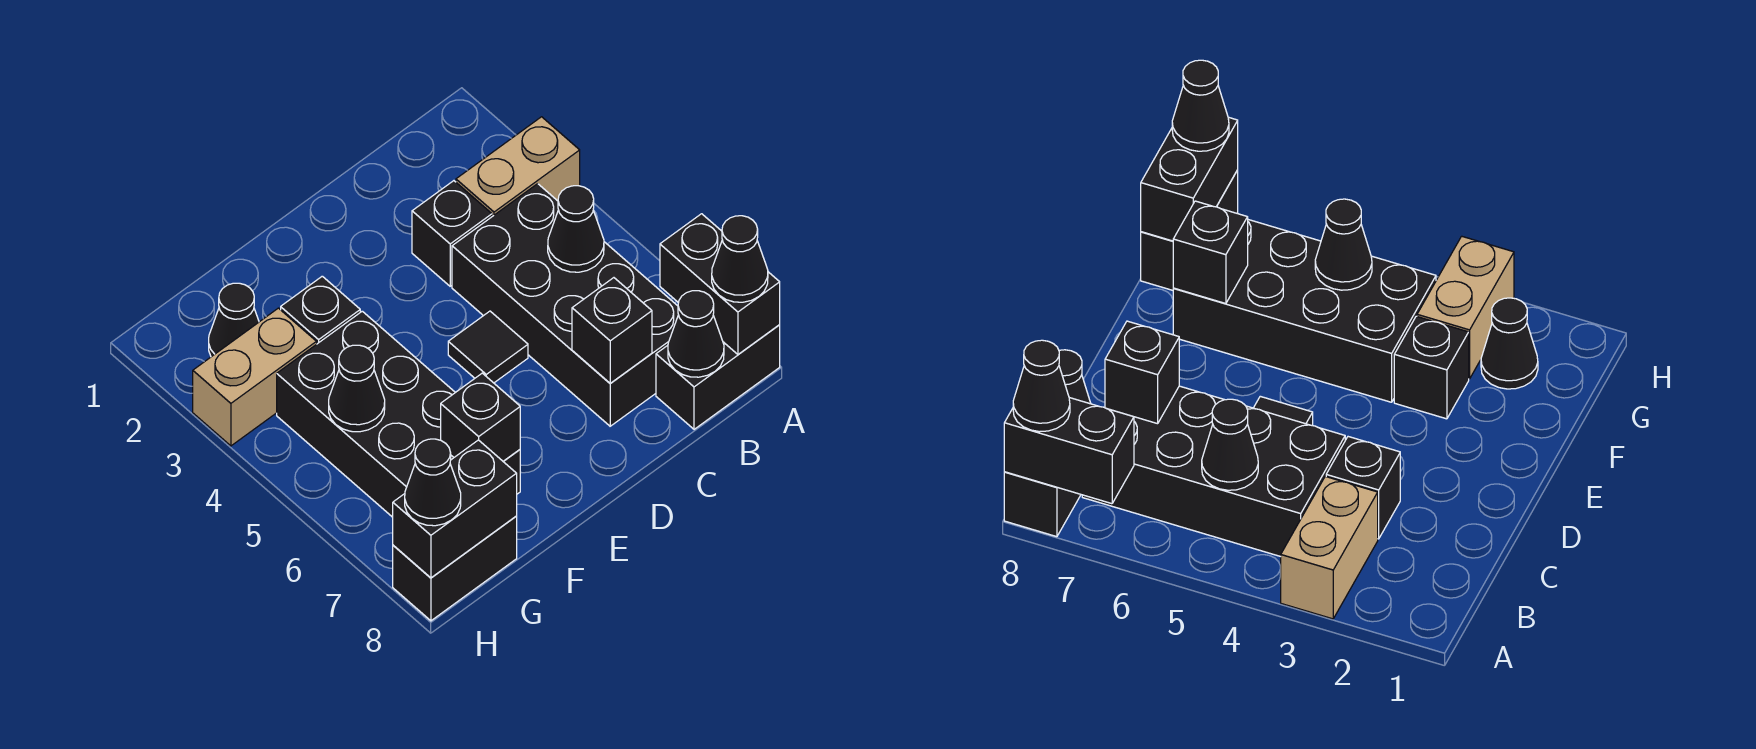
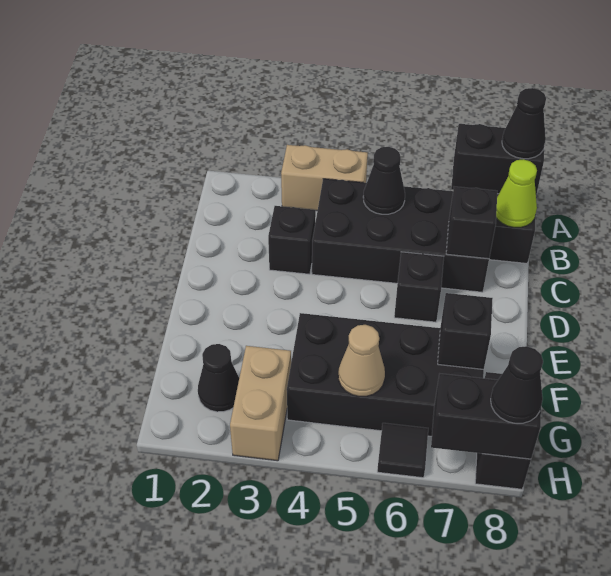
tan brick A3:B3 level 1 -> tan brick A3:A4 level 1
black cone B8 level 2 -> lime cone B8 level 2
black tile D5 level 1 -> black tile H6 level 1
black brick F3 level 1 -> black brick D6 level 1
black cone G5 level 2 -> tan cone G5 level 2
black brick G8:H8 level 2 -> black brick H7:H8 level 2

